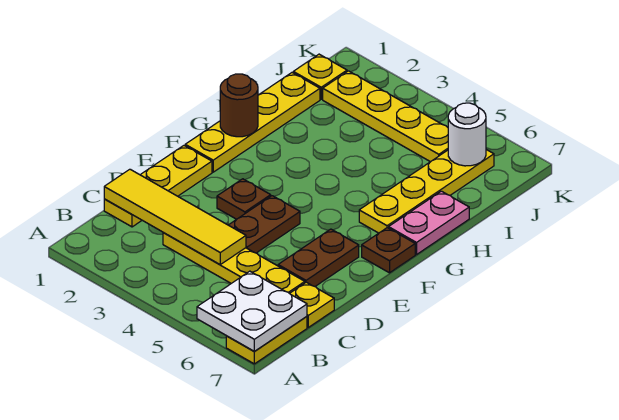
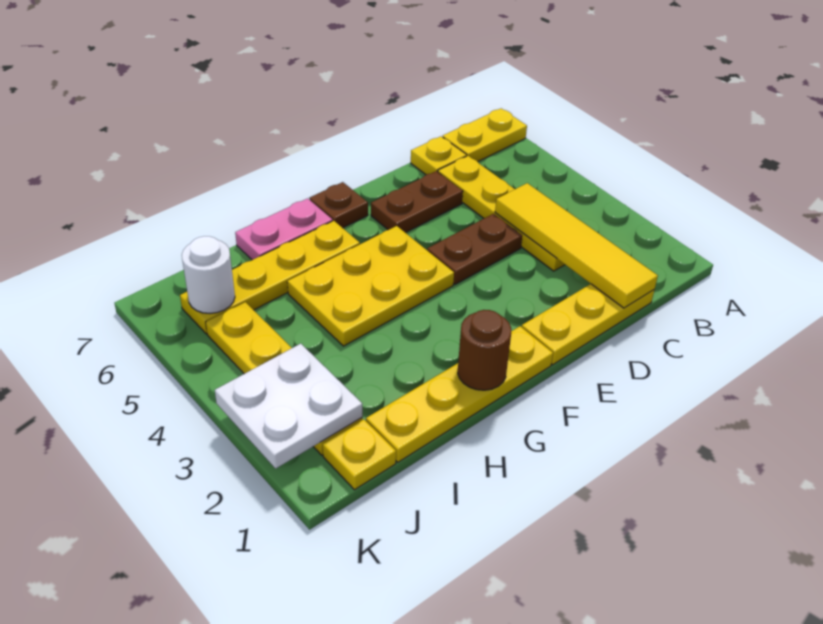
white plate A6:B7 level 2 -> white plate J2:K3 level 2
brown plate E3 level 1 -> none
none -> yellow plate F4:H5 level 1

